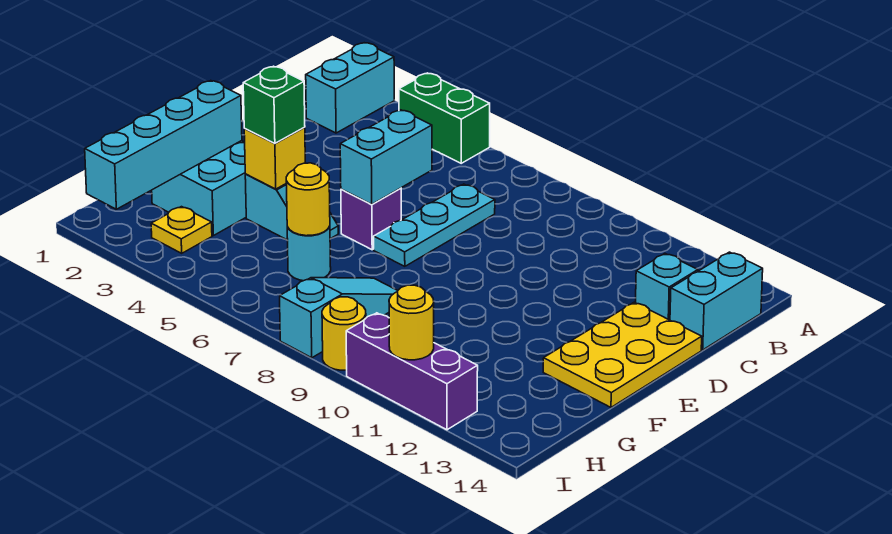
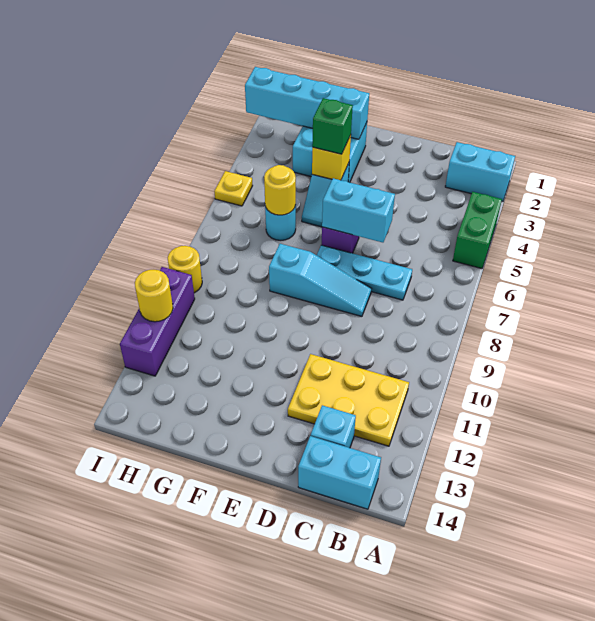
yellow plate D13:F14 level 1 -> yellow plate B11:D12 level 1
cyan slope G8:I8 level 1 top I -> cyan slope D8:F8 level 1 top F
yellow plate H3 level 1 -> yellow plate I5 level 1

